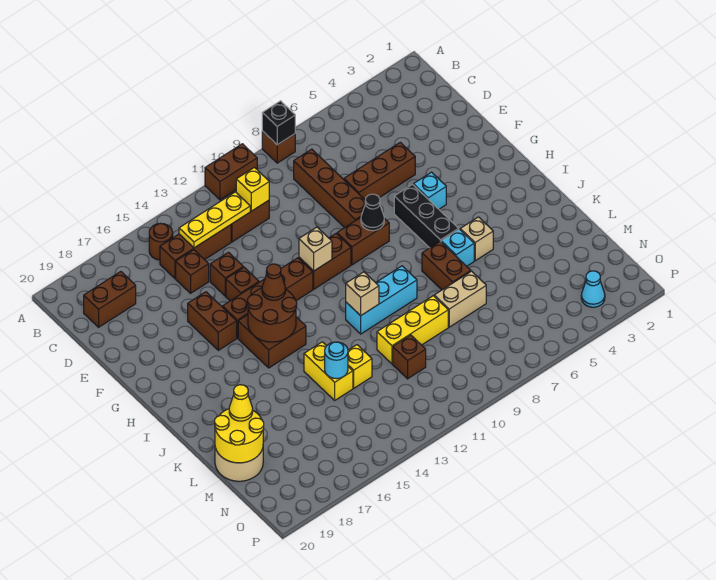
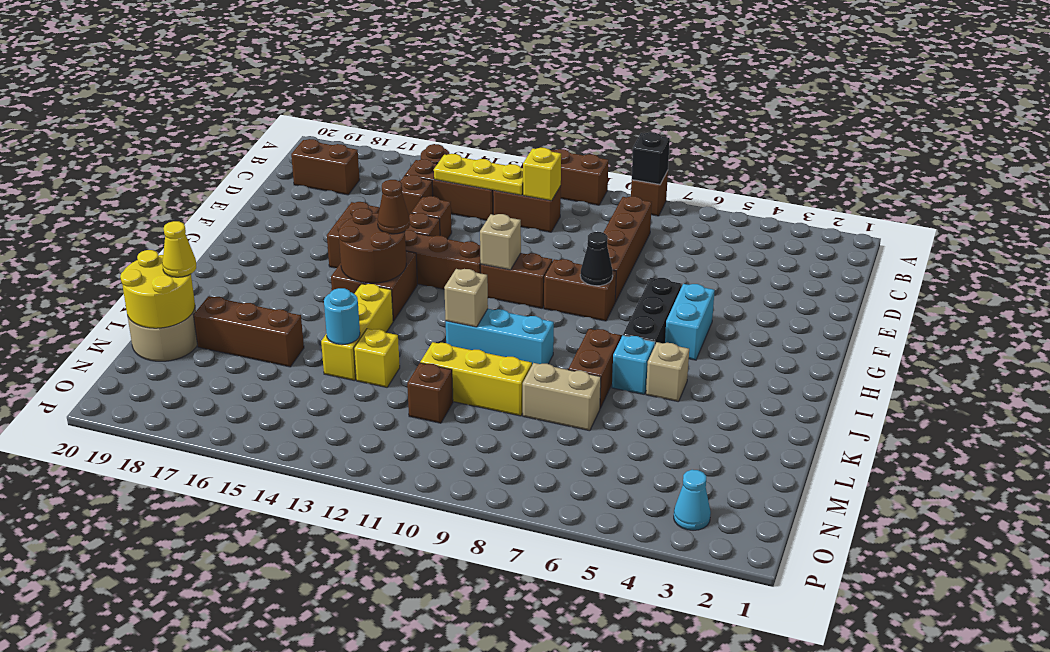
brown brick E5:E7 level 1 -> brown brick L16:L18 level 1
cyan brick G5 level 1 -> cyan brick G5:H5 level 1
yellow brick K14:L14 level 1 -> yellow brick J14:L14 level 1

